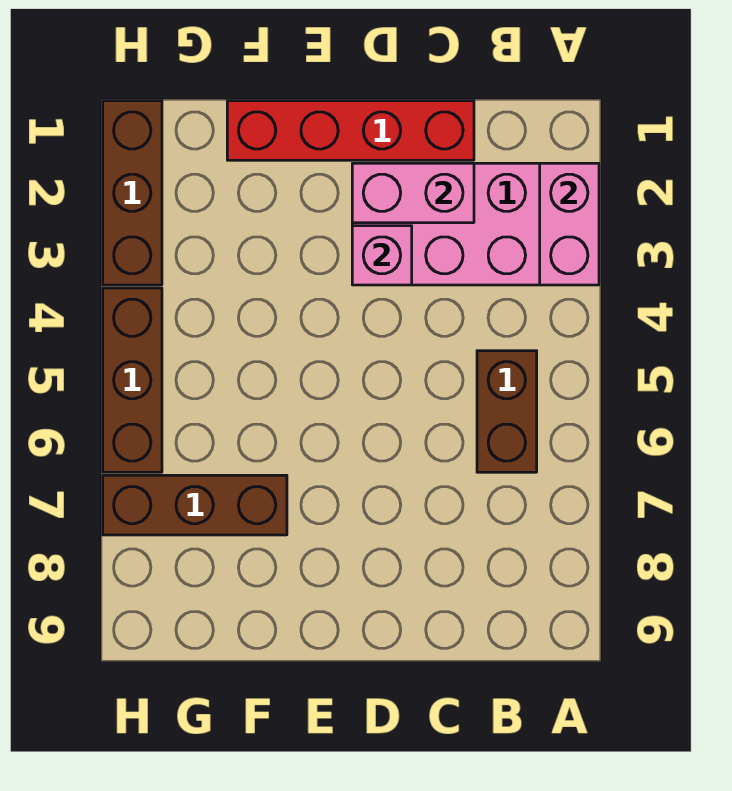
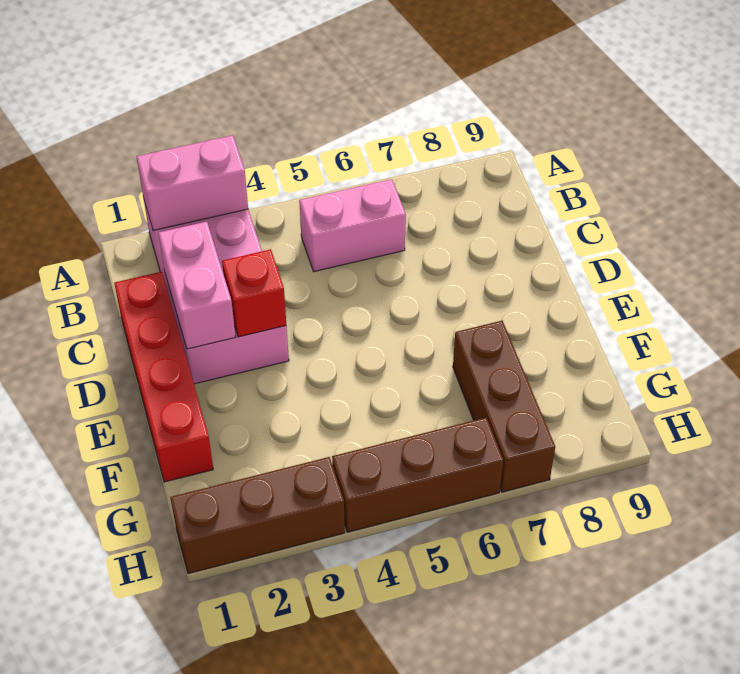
brown brick B5:B6 level 1 -> pink brick B5:B6 level 1
pink brick D3 level 2 -> red brick D3 level 2

